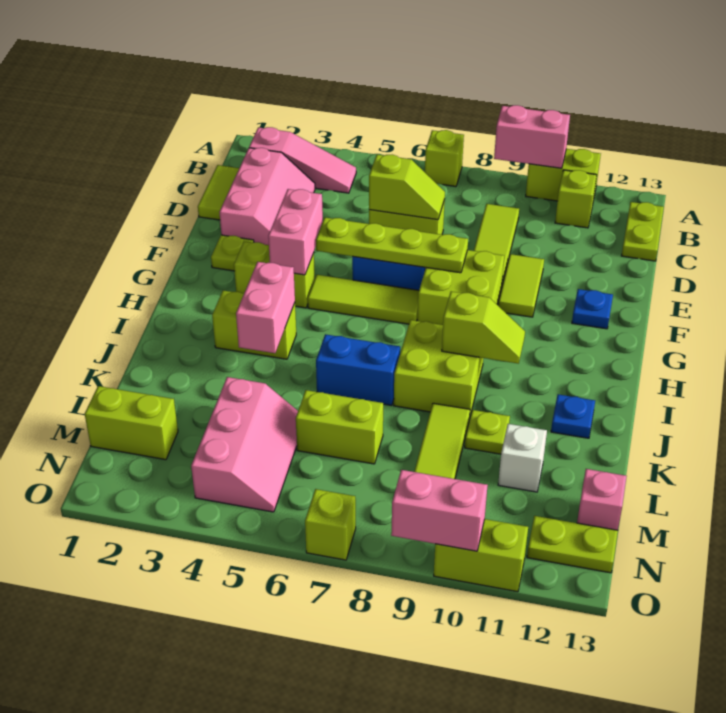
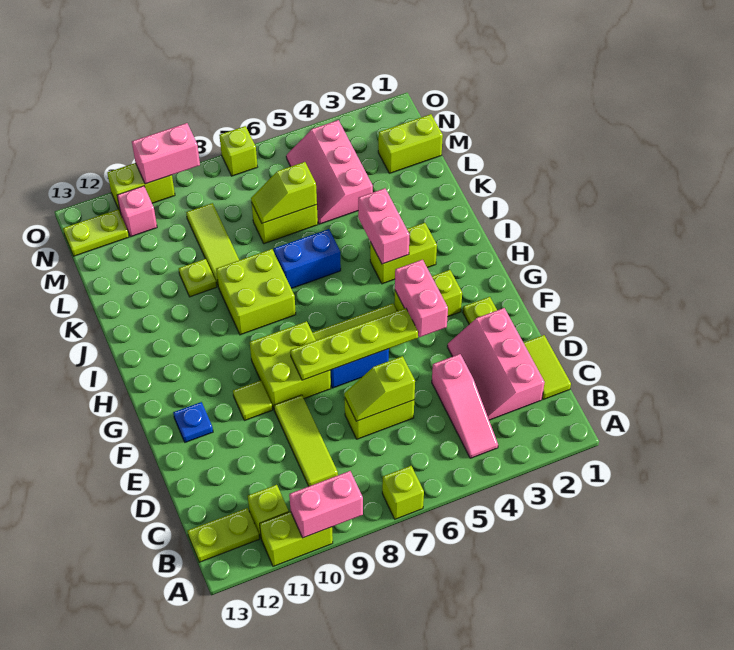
pink slope B2:B4 level 1 top 2 -> pink slope B4:D4 level 1 top D
lime plate B13:C13 level 1 -> lime plate B12:B13 level 1
lime tile E10:F10 level 1 -> lime tile F10 level 1
lime slope I9:I10 level 2 top 9 -> lime slope L6:L7 level 2 top 6
blue plate J12 level 1 -> none
white brick L11 level 1 -> none
pink brick M13 level 1 -> pink brick N11 level 1

